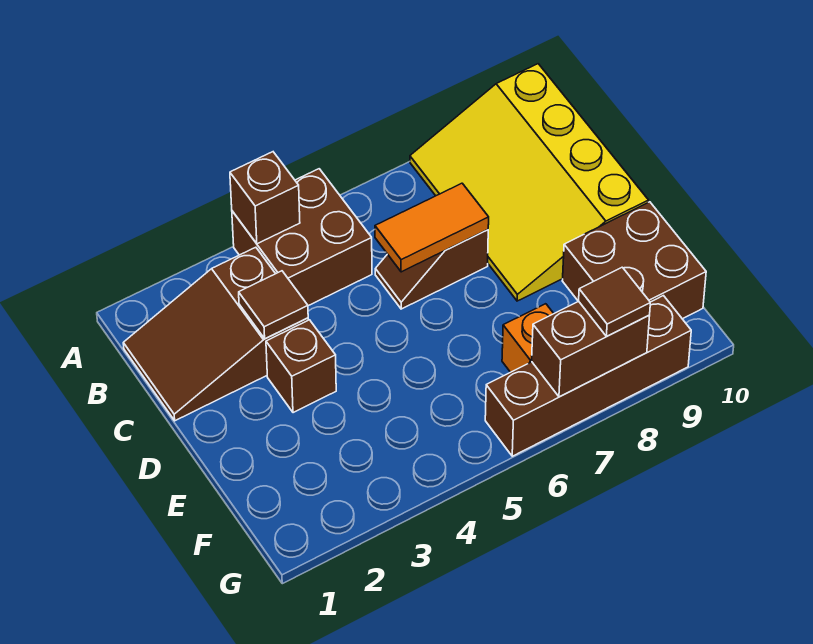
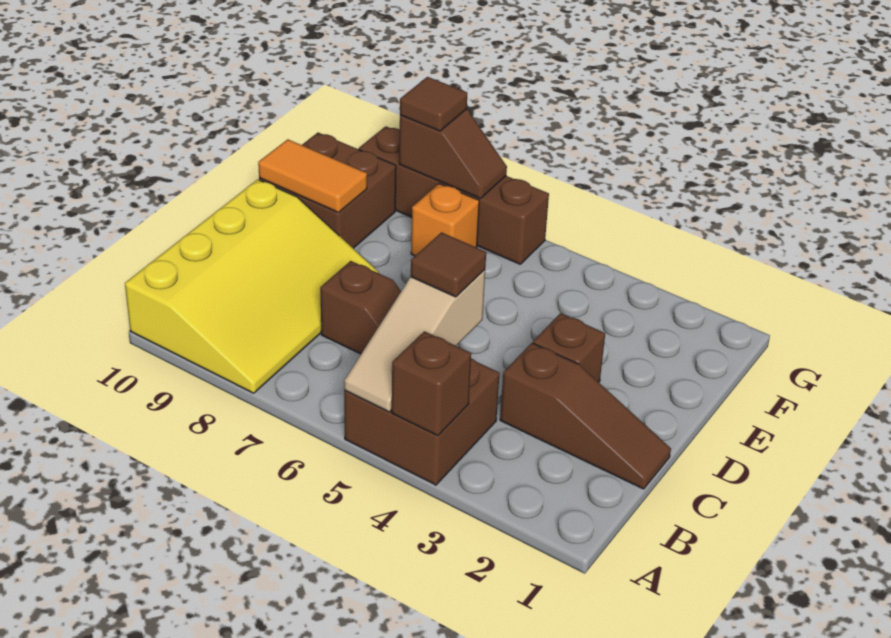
none -> tan slope A5:C5 level 2 top C
brown slope B1:C3 level 1 top 3 -> brown slope C1:C3 level 1 top 3
brown tile C3 level 2 -> brown tile C5 level 3
orange tile C6:C7 level 2 -> orange tile E9:E10 level 2
brown brick G7:G8 level 2 -> brown slope G7:G8 level 2 top 8

